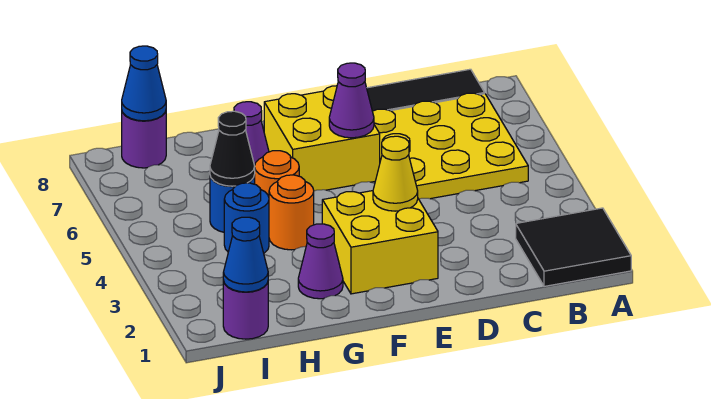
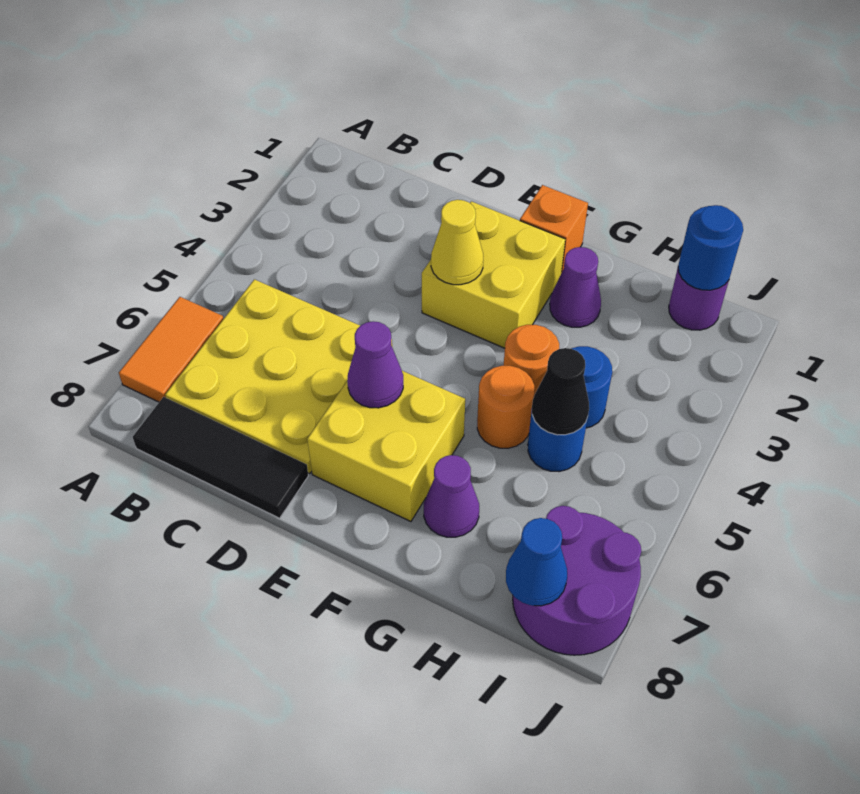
black tile A1:B2 level 1 -> none
none -> orange tile A6:A7 level 1
none -> orange brick F1 level 1
blue cone I1 level 2 -> blue round brick I1 level 2
purple round brick I8 level 1 -> purple round brick I7:J8 level 1

